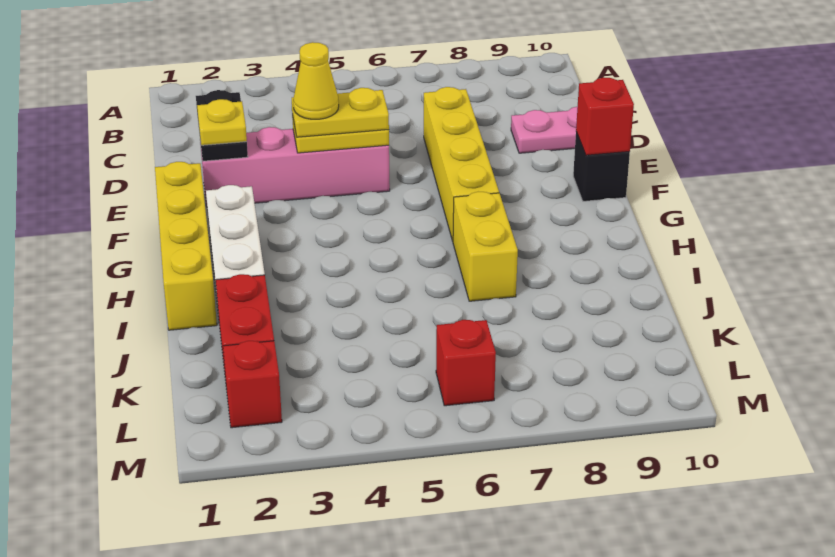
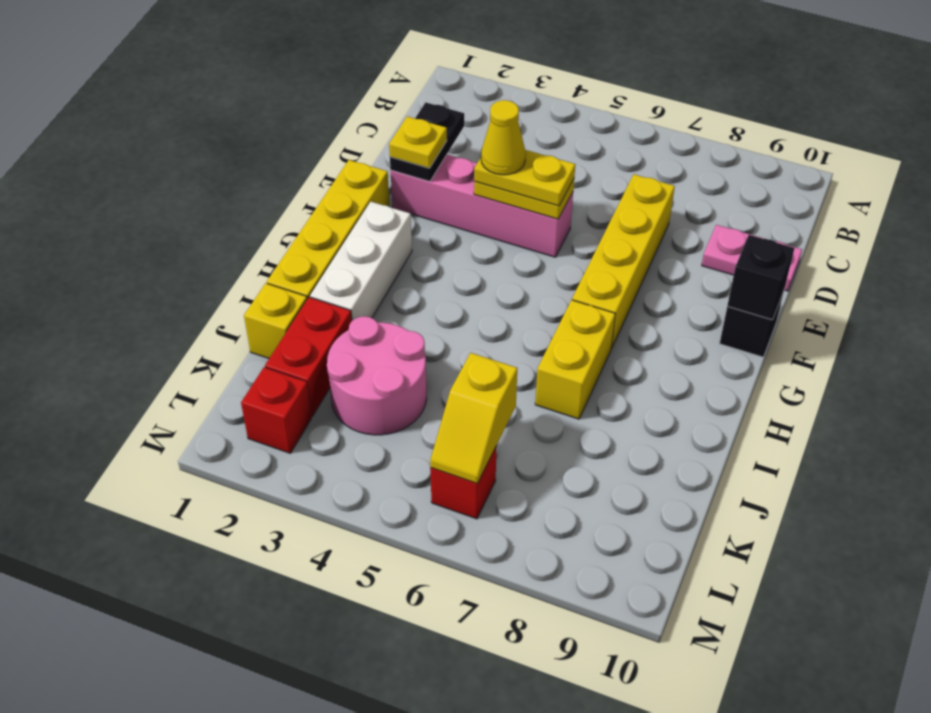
red brick F10 level 2 -> black brick F10 level 2
none -> yellow brick J1 level 1
none -> pink round brick J3:K4 level 1
none -> yellow slope K6:L6 level 2 top K

